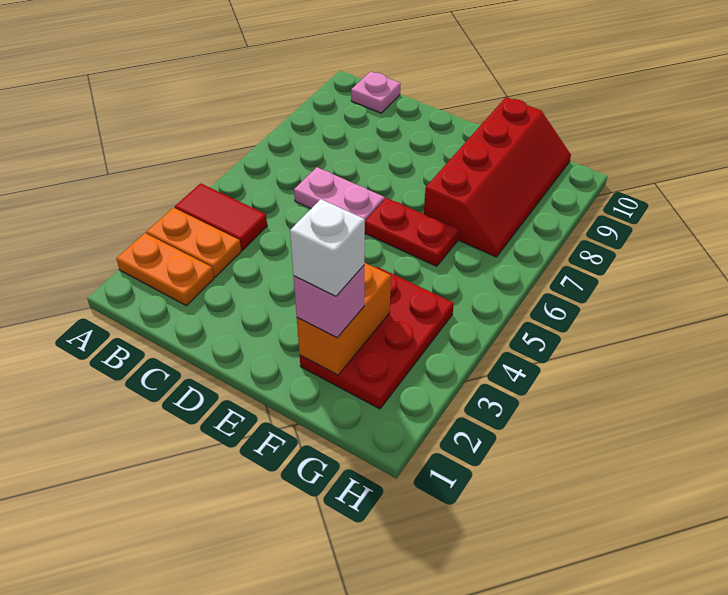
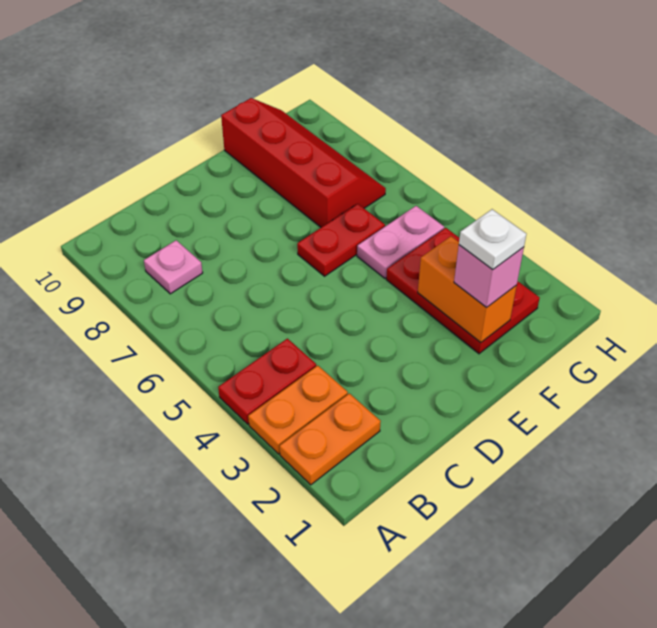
red tile A4:B4 level 1 -> red plate A4:B4 level 1
pink plate B10 level 1 -> pink plate B8 level 1
pink plate C6:D6 level 1 -> pink plate F5:G5 level 1
white brick F2 level 4 -> white plate F2 level 4

